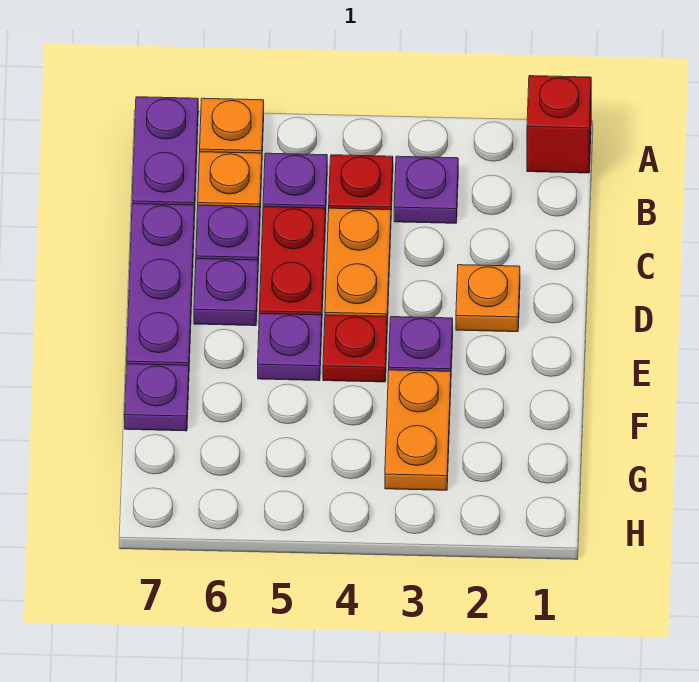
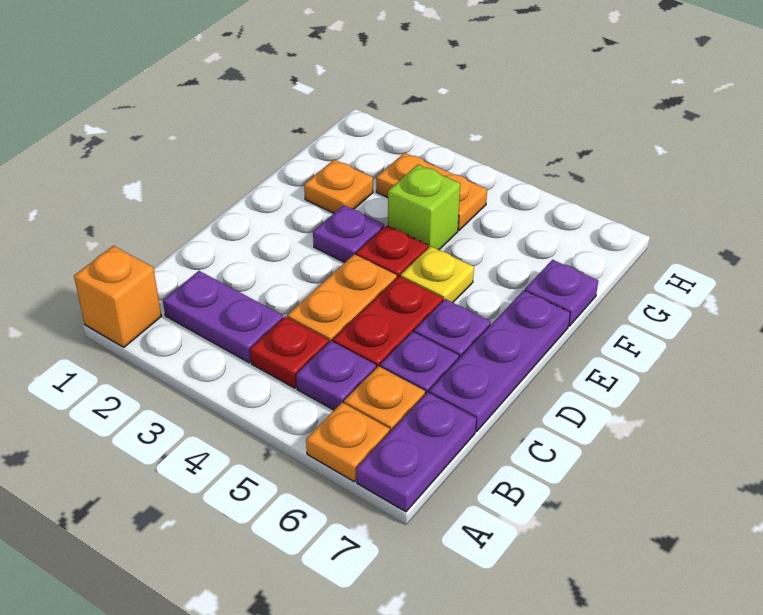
red brick A1 level 1 -> orange brick A1 level 1
purple plate B3 level 1 -> purple plate B2:B3 level 1
orange plate D2 level 1 -> orange plate F2 level 1
purple plate E5 level 1 -> yellow plate E5 level 1
orange plate F3:G3 level 1 -> orange plate G3:G4 level 1
none -> lime brick F4 level 1

